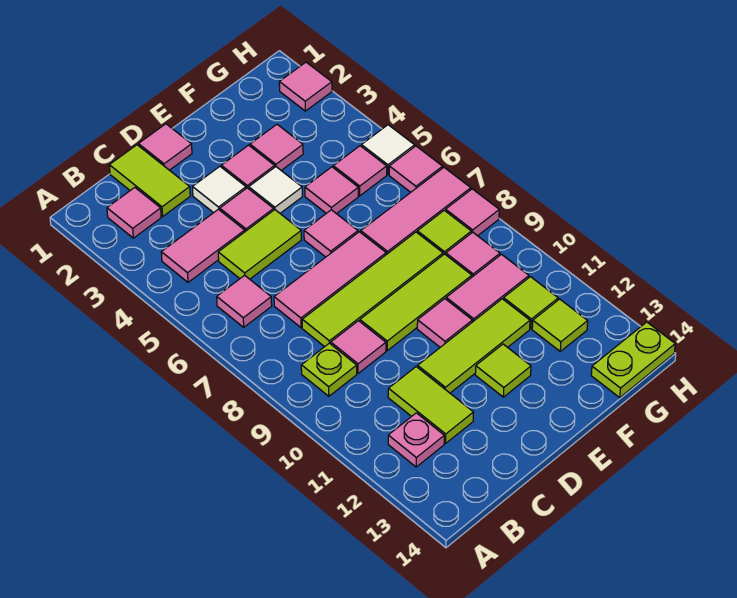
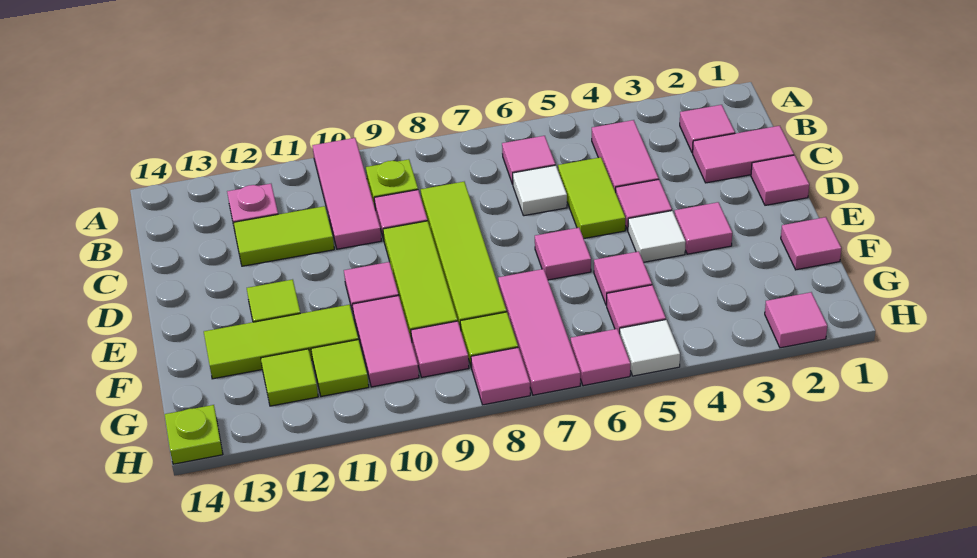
lime tile C1:C2 level 1 -> pink tile C1:C2 level 1
pink tile C7:E7 level 1 -> pink tile A10:C10 level 1
white tile D3 level 1 -> white tile C6 level 1
lime tile D11:F11 level 1 -> lime tile F11:F13 level 1
pink tile F3 level 1 -> pink tile F1 level 1
lime plate G14:H14 level 1 -> lime plate H14 level 1

